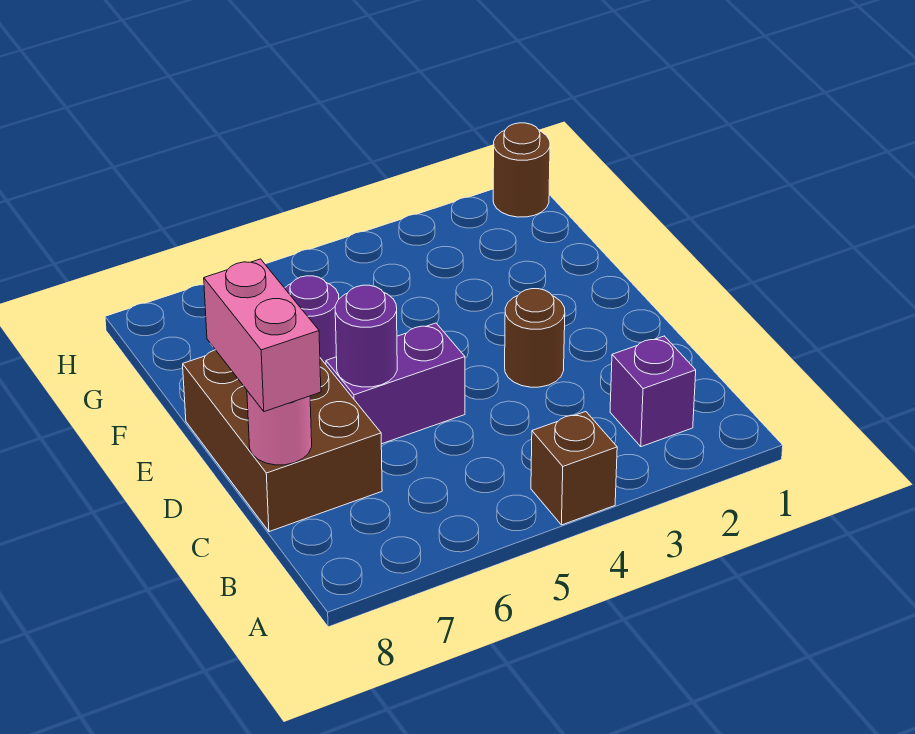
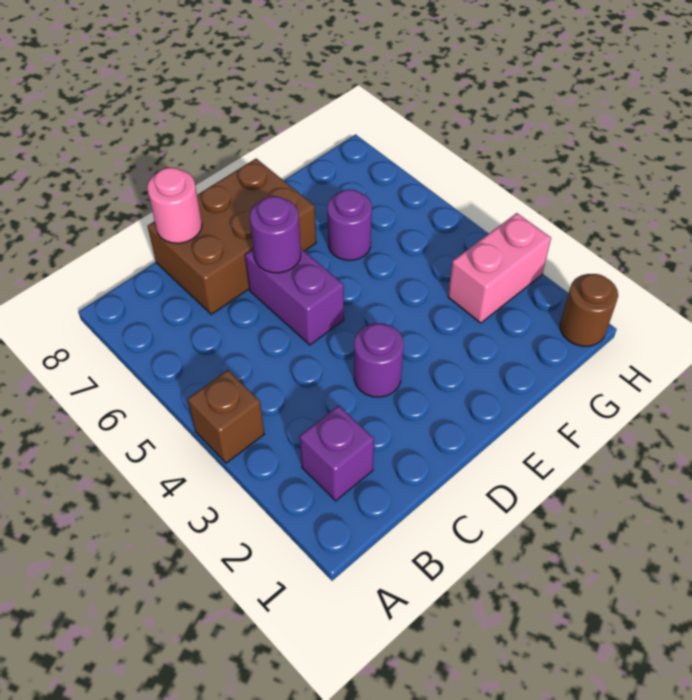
pink brick C8:D8 level 3 -> pink brick G3:H3 level 1
brown round brick D3 level 1 -> purple round brick D3 level 1

